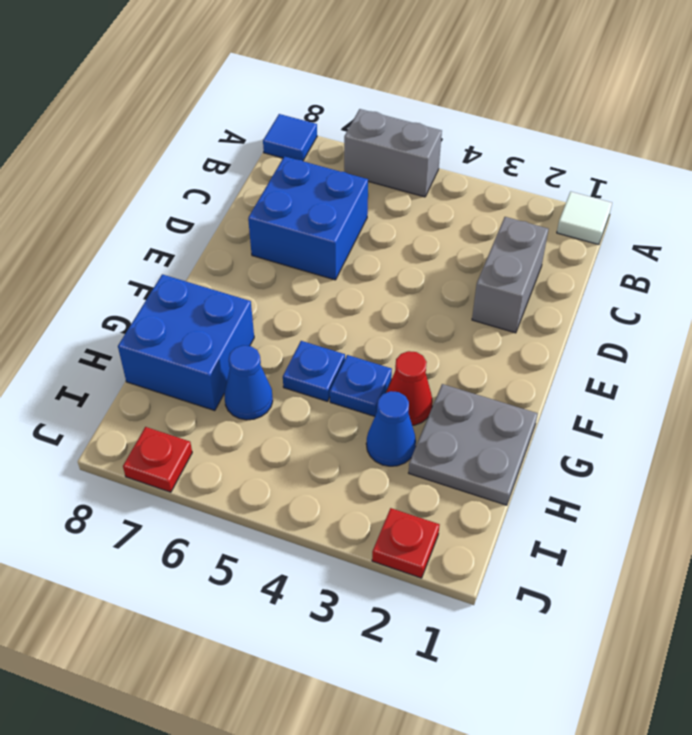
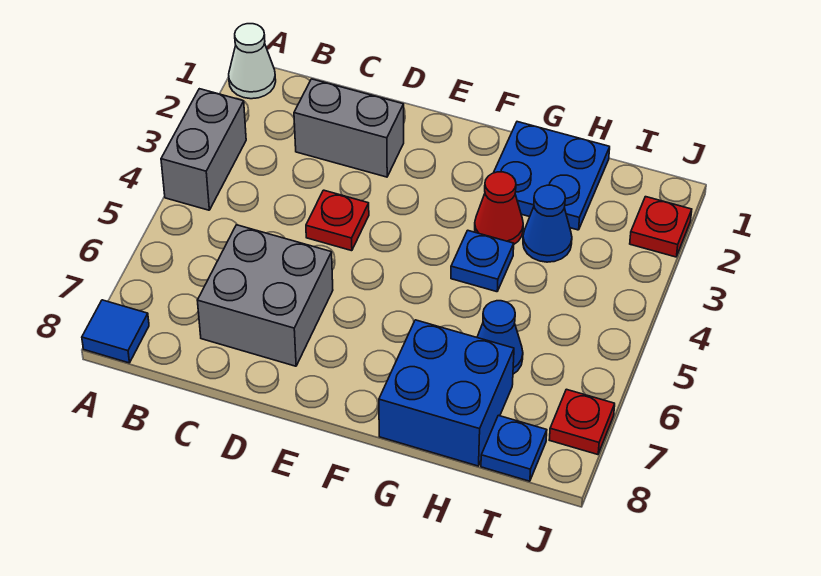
white tile A1 level 1 -> white cone A1 level 1
grey brick A5:A6 level 1 -> grey brick A3:A4 level 1
blue brick C6:D7 level 1 -> grey brick C6:D7 level 1
none -> red plate D4 level 1
grey plate G1:H2 level 1 -> blue plate G1:H2 level 1
blue plate G5 level 1 -> blue plate I8 level 1

